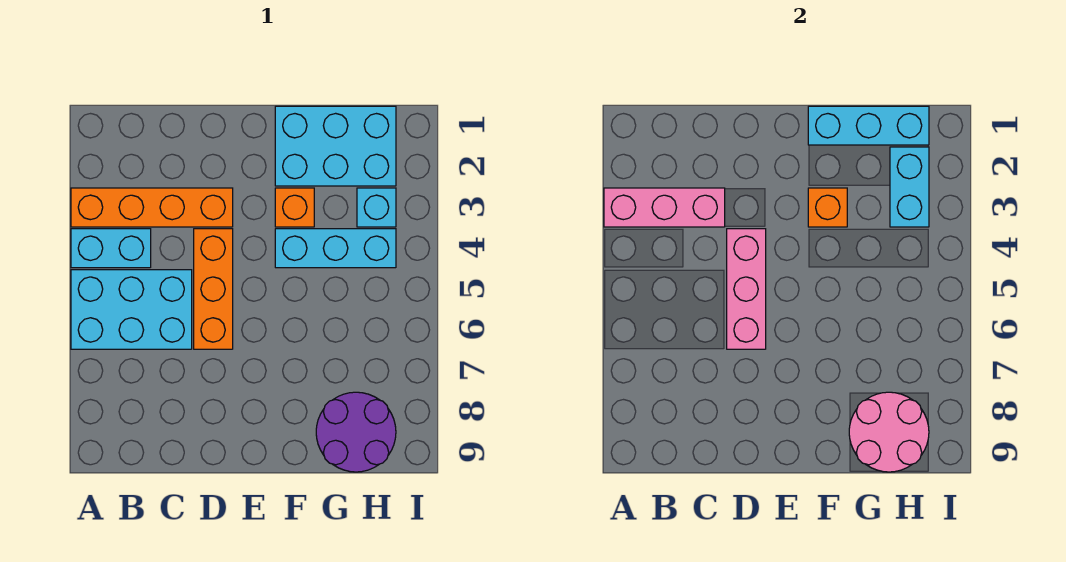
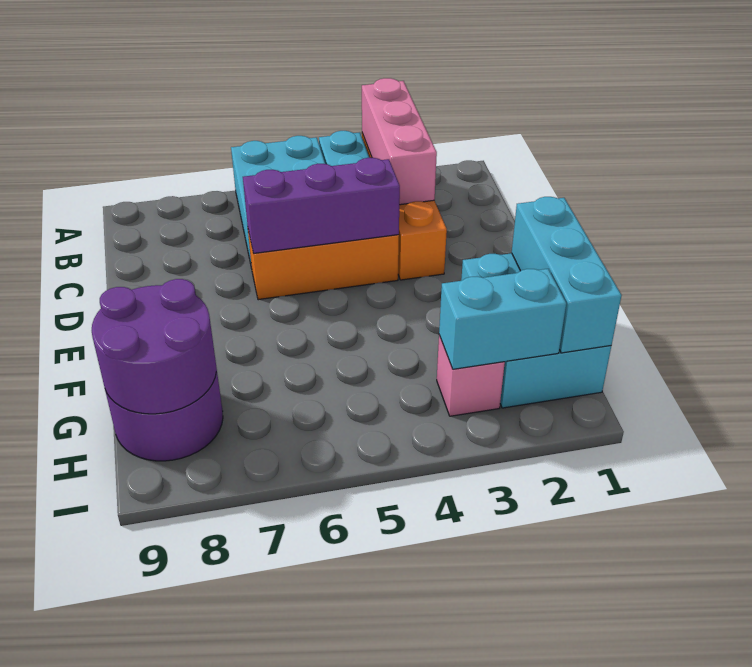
pink brick D4:D6 level 2 -> purple brick D4:D6 level 2
orange brick F3 level 1 -> none
orange brick F3 level 2 -> none
cyan brick F4:H4 level 1 -> none
pink round brick G8:H9 level 2 -> purple round brick G8:H9 level 2
cyan brick H3 level 1 -> pink brick H3 level 1

